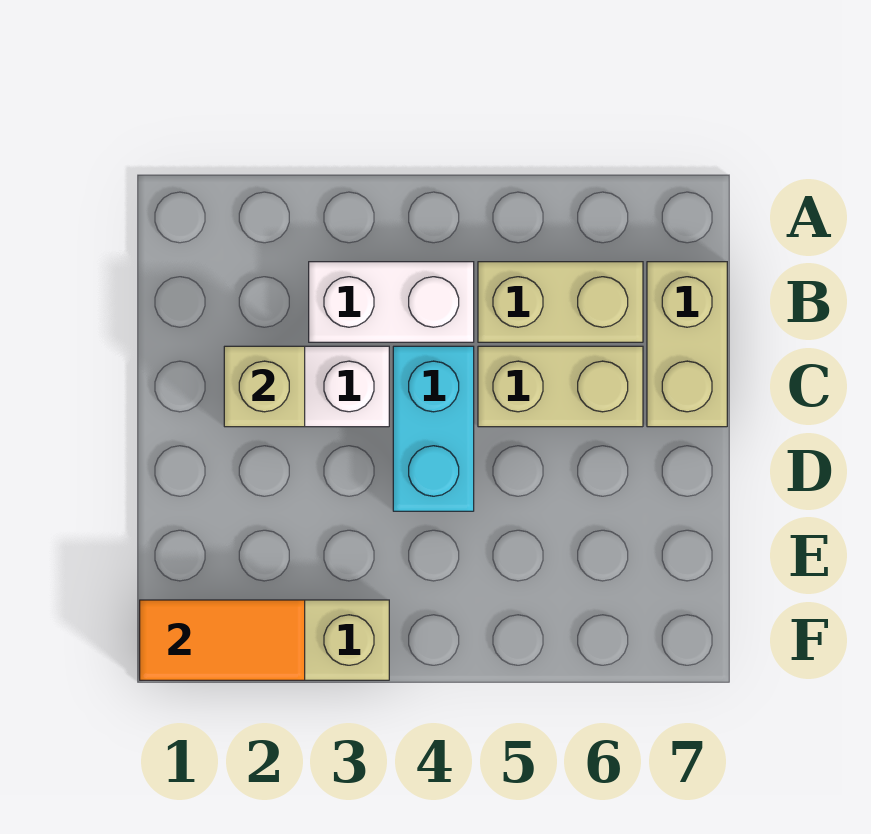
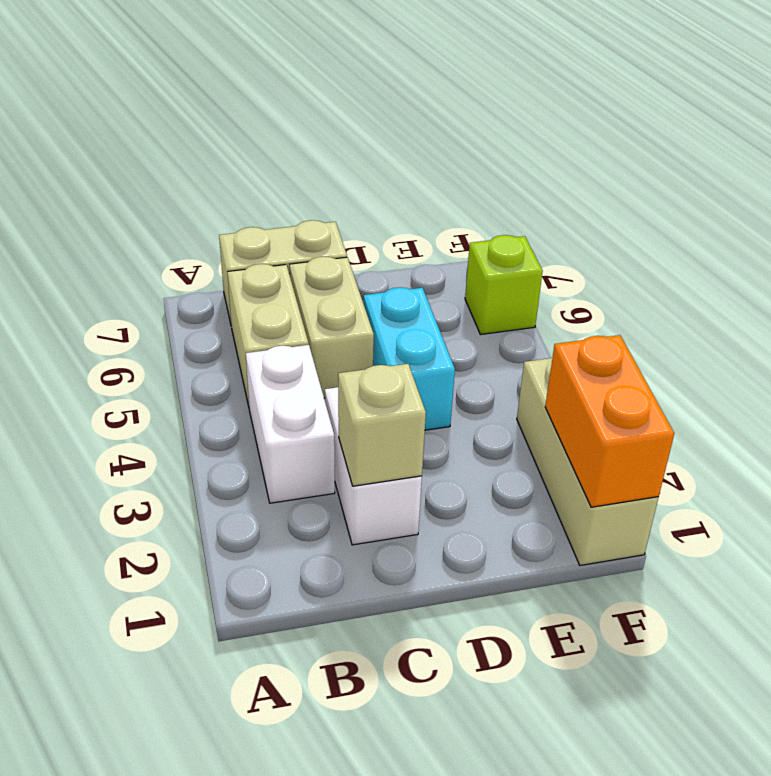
cyan brick C4:D4 level 1 -> cyan brick D4:D5 level 1
orange tile F1:F2 level 2 -> orange brick F1:F2 level 2
none -> lime brick F6 level 1

